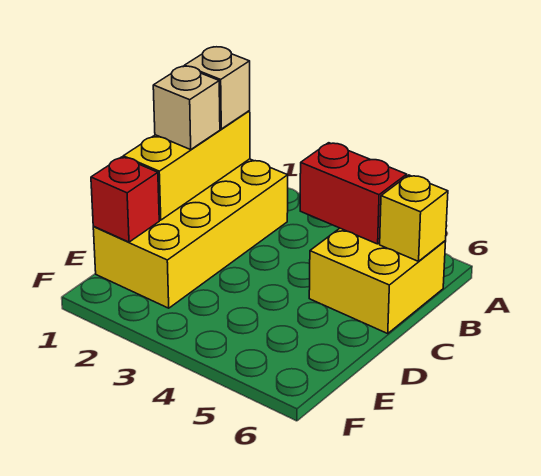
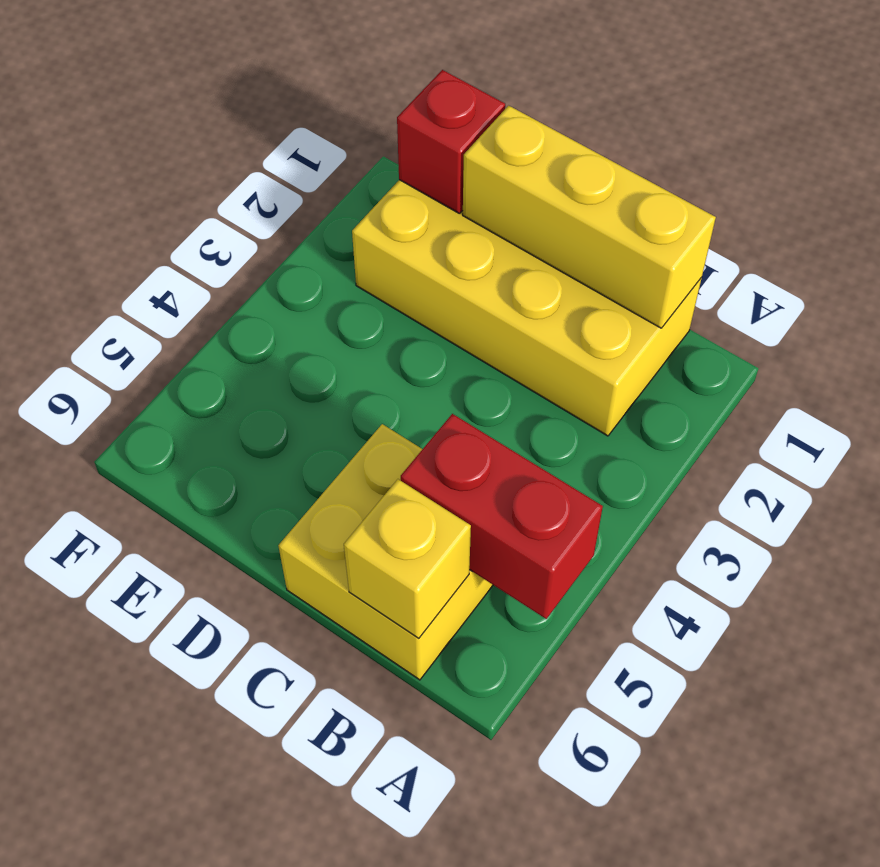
tan brick B1 level 3 -> none
red brick B4:B5 level 2 -> red brick A5:B5 level 2
tan brick C1 level 3 -> none

